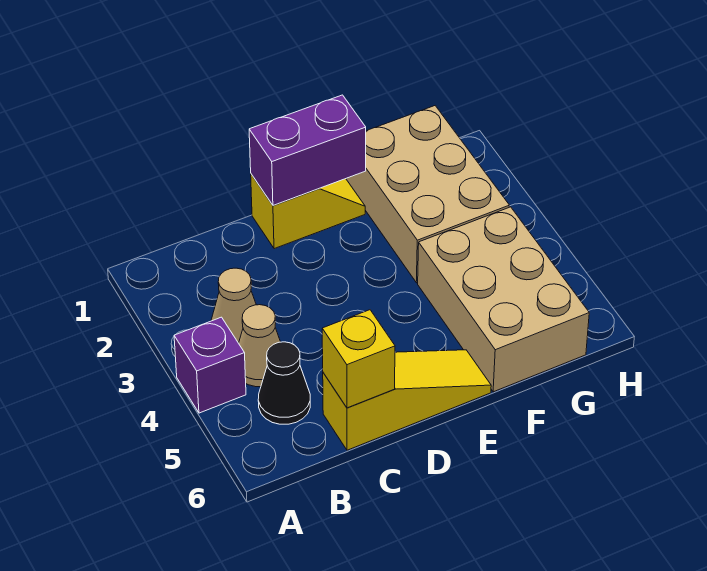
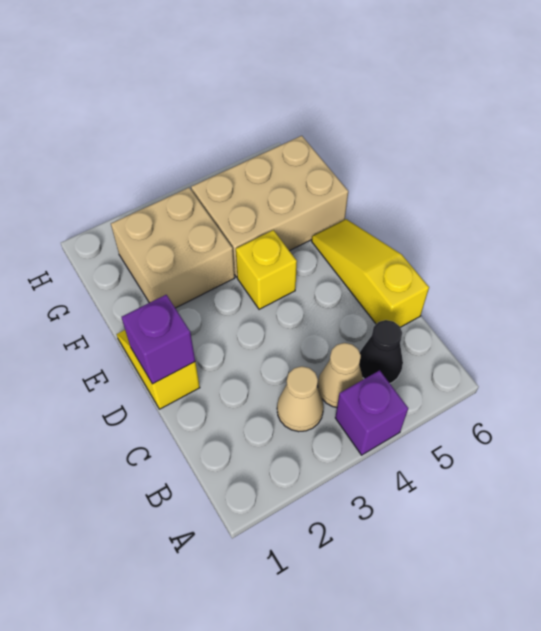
yellow brick C6 level 2 -> yellow brick E4 level 1
purple brick D1:E1 level 2 -> purple brick D1 level 2
tan brick F1:G3 level 1 -> tan brick F2:G3 level 1

